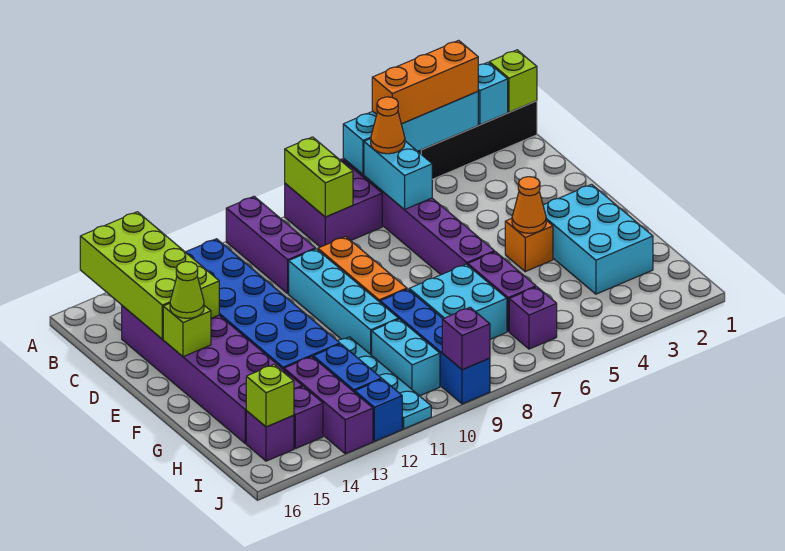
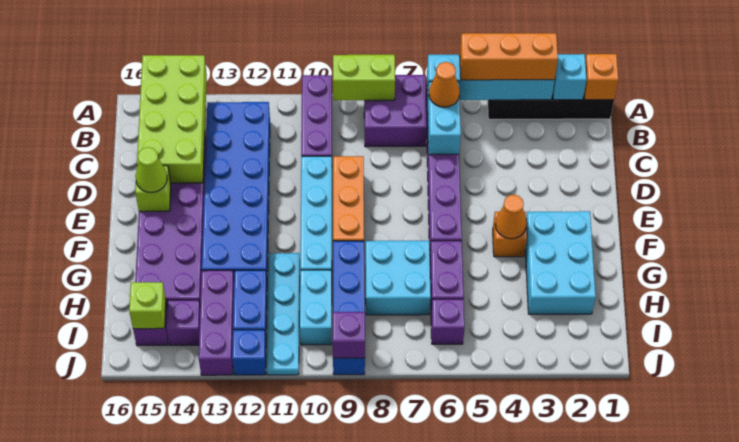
lime brick A1 level 2 -> orange brick A1 level 2
lime brick A8:B8 level 2 -> lime brick A8:A9 level 2

